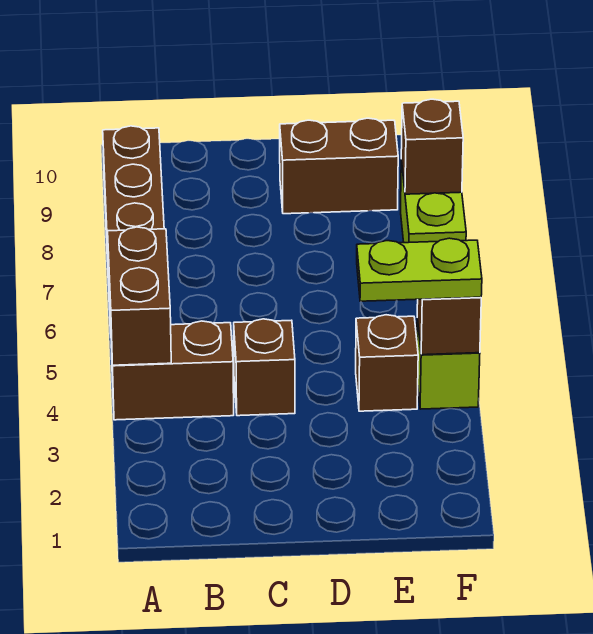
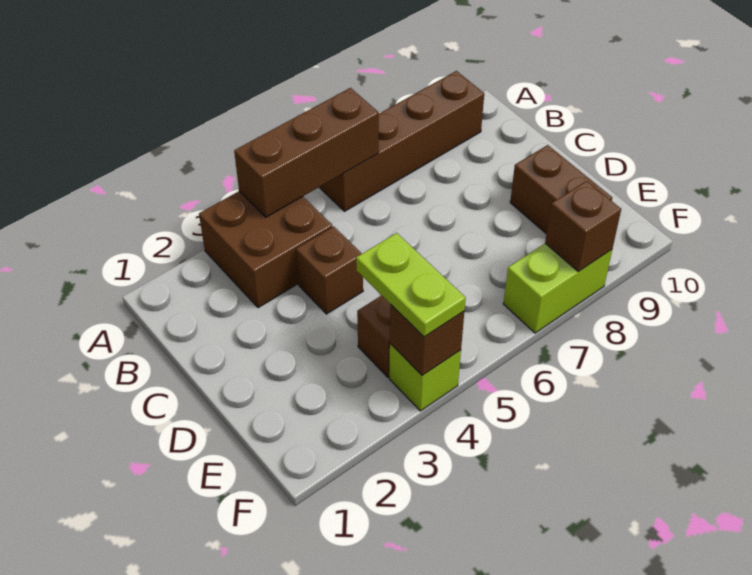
brown brick A4:B4 level 1 -> brown brick A3:B4 level 1
brown brick A4:A5 level 2 -> brown brick A4:A6 level 2

